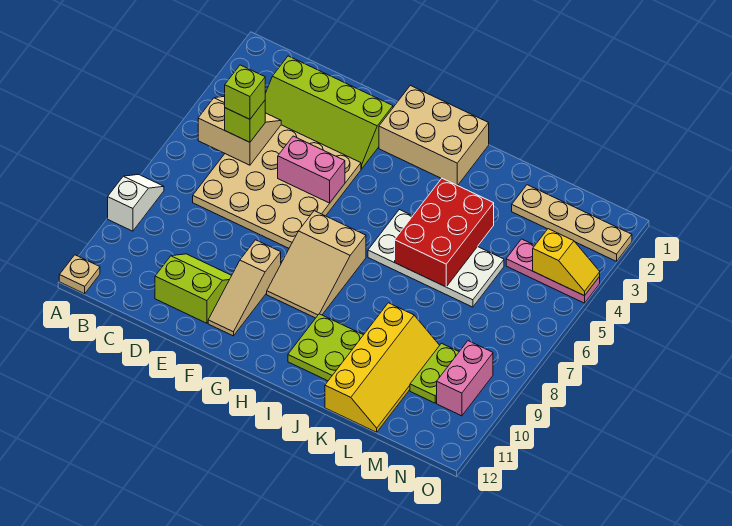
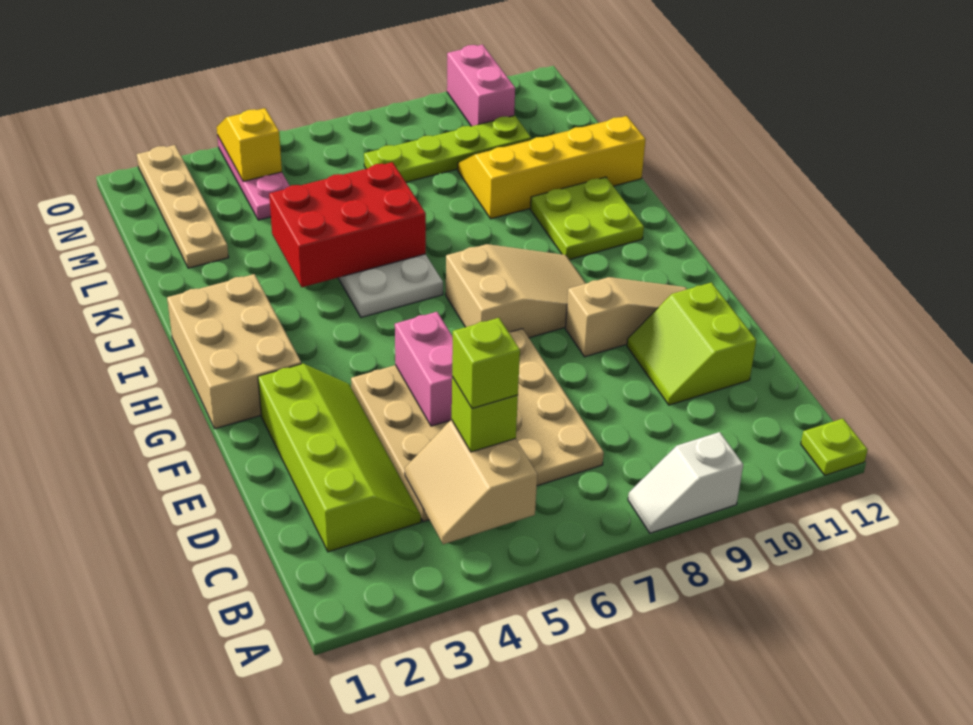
tan plate A12 level 1 -> lime plate A12 level 1
lime plate M9:M10 level 1 -> lime plate M7:M10 level 1
pink brick N9:N10 level 1 -> pink brick N10:O10 level 1

